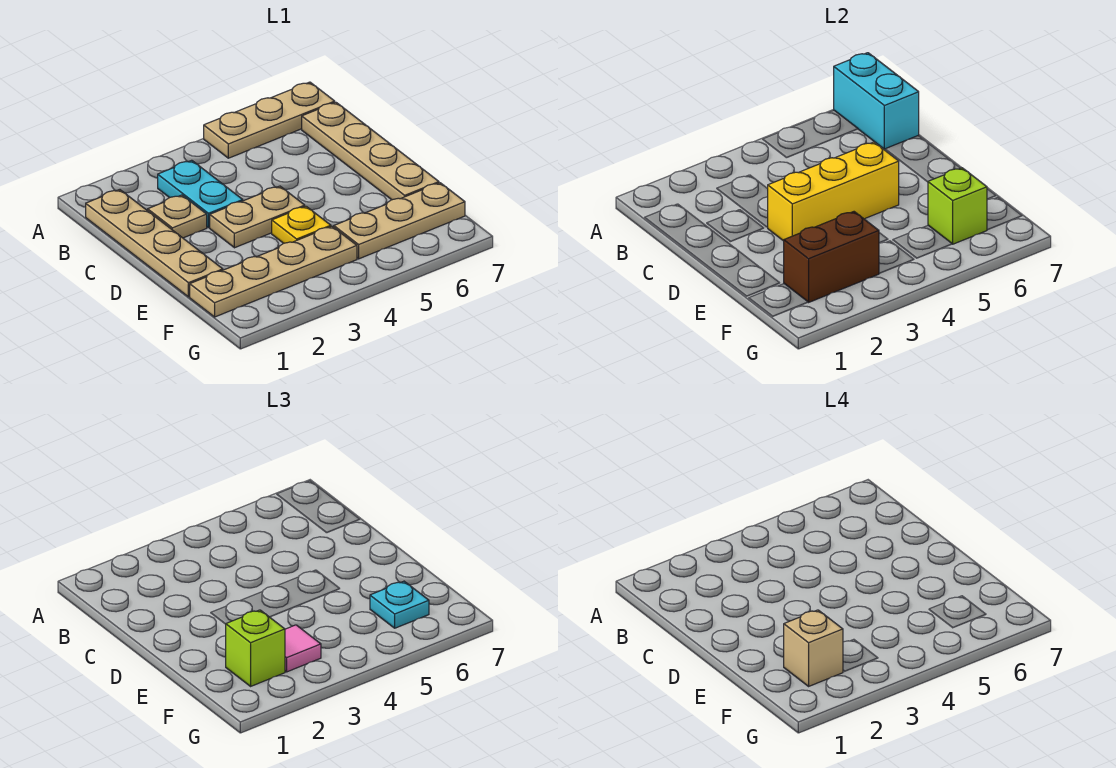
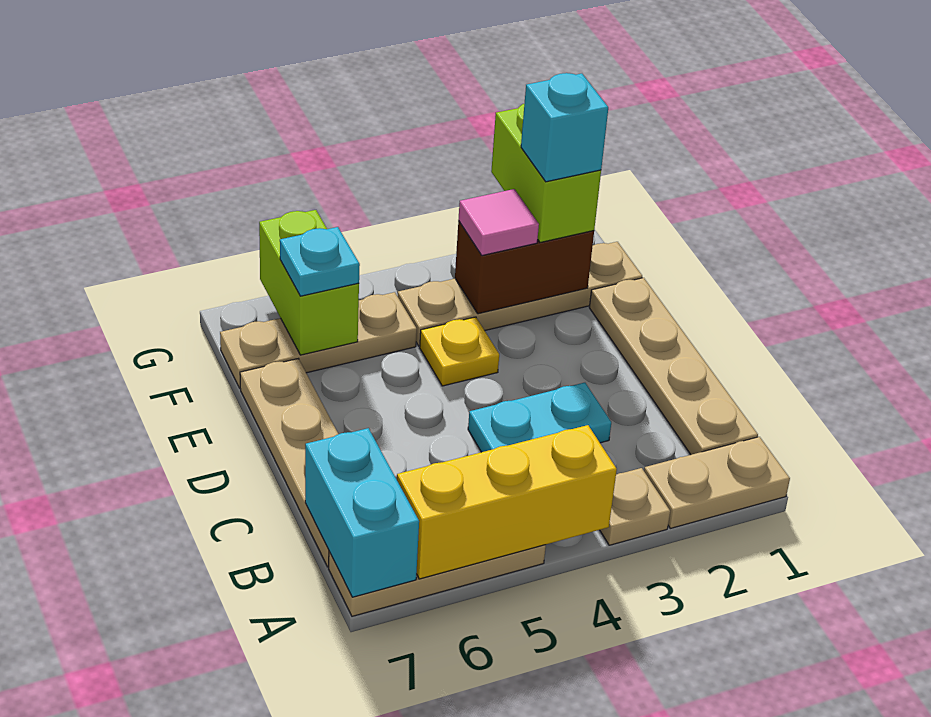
cyan plate B3:C3 level 1 -> cyan plate C3:C4 level 1
tan plate C2 level 1 -> tan plate A3 level 1
tan plate D3:D4 level 1 -> tan plate A1:A2 level 1
yellow brick D3:D5 level 2 -> yellow brick A4:A6 level 2
lime brick F2 level 3 -> lime brick F2:G2 level 3
tan brick F2 level 4 -> cyan brick F2 level 4
lime brick F6 level 2 -> lime brick F6:G6 level 2

